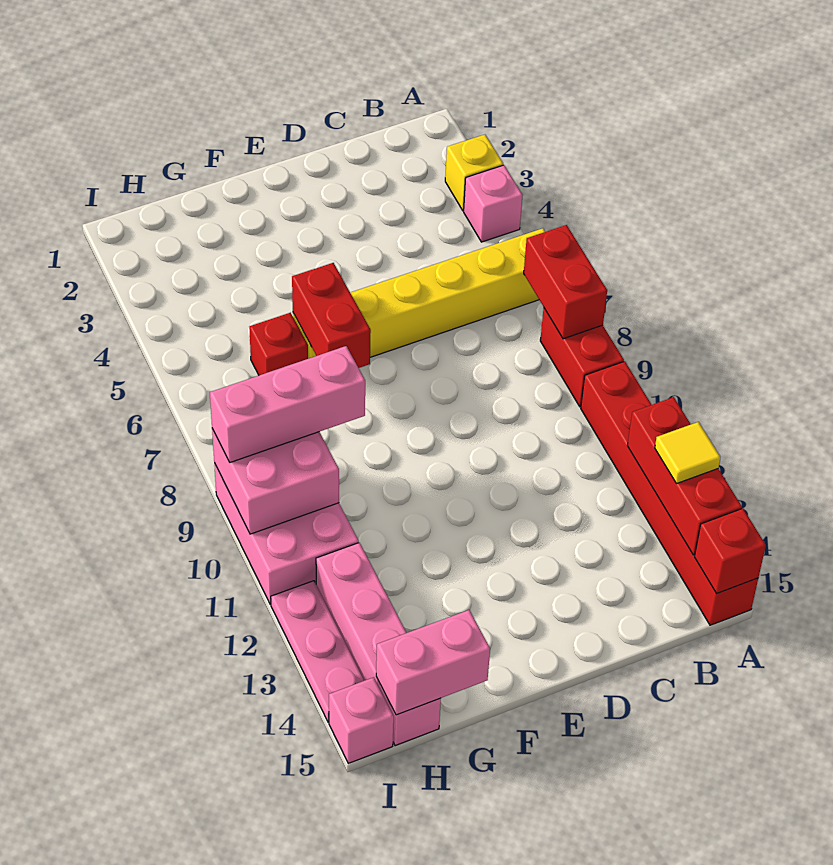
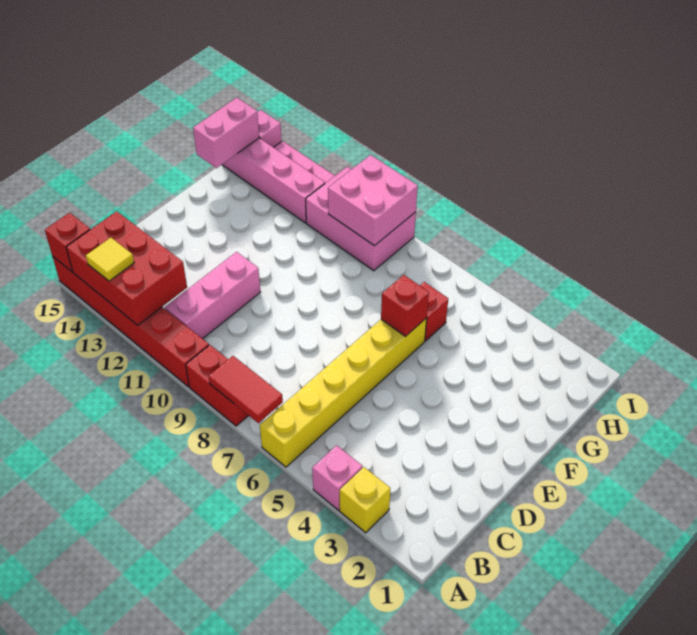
red brick A7:A8 level 2 -> red tile A7:A8 level 2
red brick A12:A14 level 2 -> red brick A12:B14 level 2
red brick F6:F7 level 2 -> red brick F6 level 2
pink brick G9:I9 level 3 -> pink brick B11:D11 level 1

